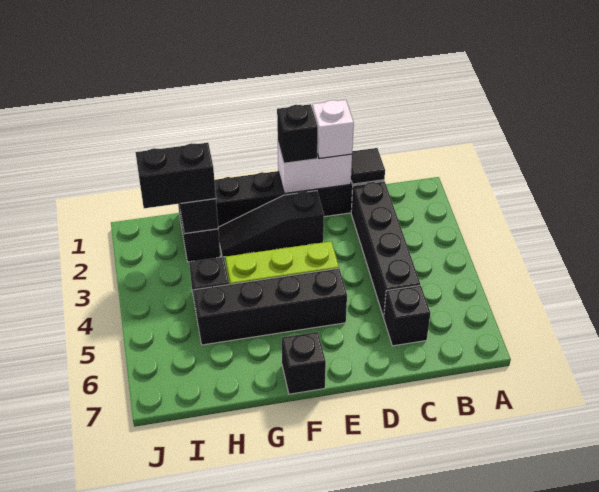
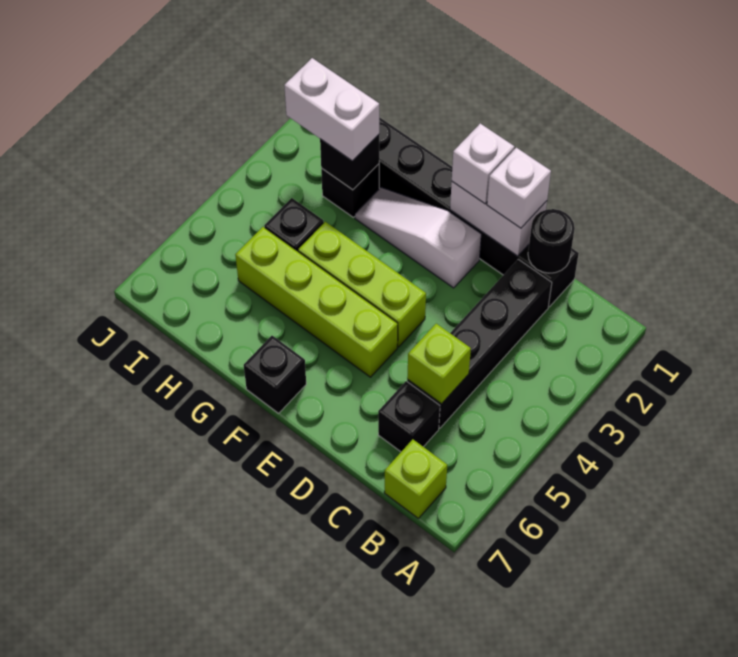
none -> lime brick B7 level 1
black tile C1 level 2 -> black round brick C1 level 2
none -> lime brick C5 level 2
black brick E1 level 3 -> white brick E1 level 3
black slope E2:G2 level 1 top E -> white slope E2:G2 level 1 top E
black brick E5:H5 level 1 -> lime brick E5:H5 level 1
black brick H2:I2 level 3 -> white brick H2:I2 level 3

